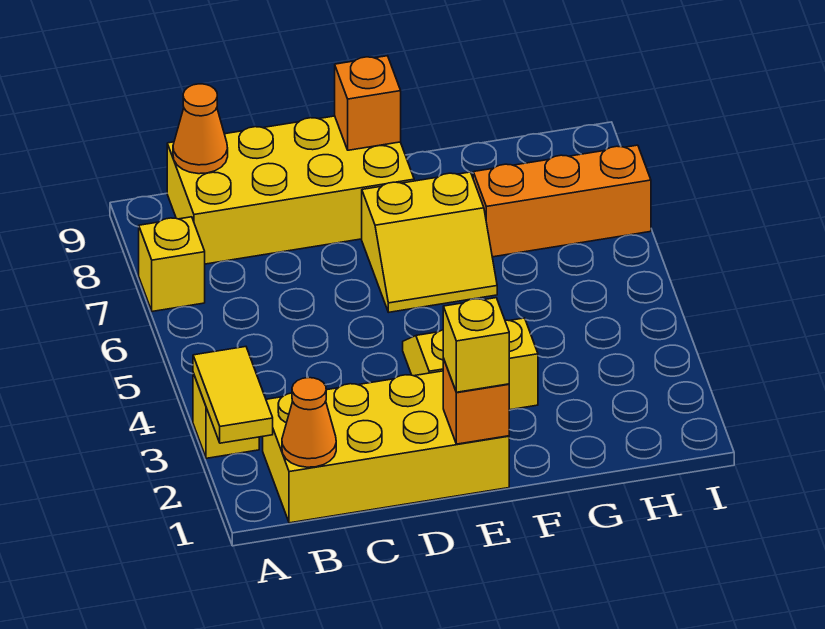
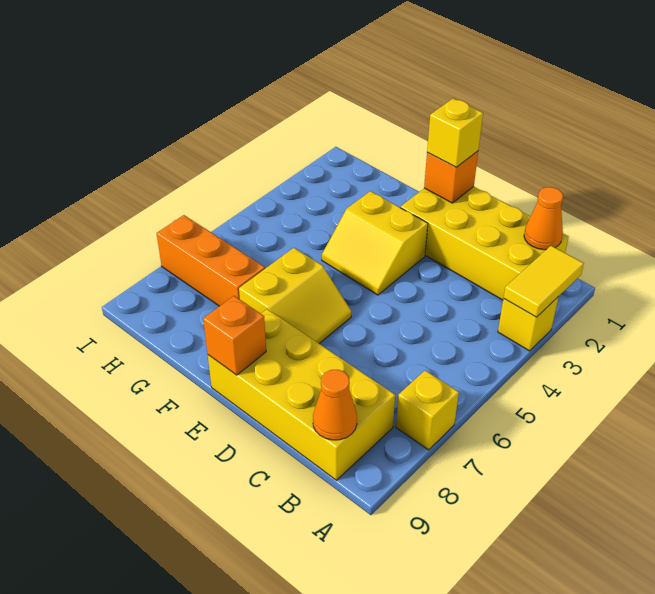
yellow slope E6:F7 level 1 top 7 -> yellow slope E6:F7 level 1 top F

